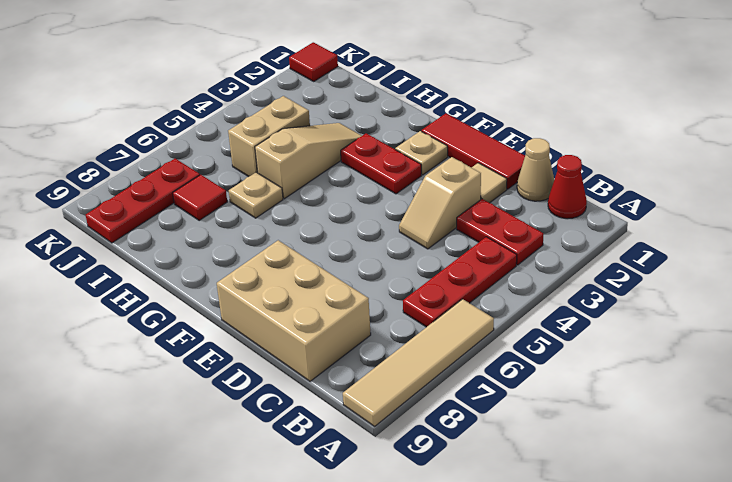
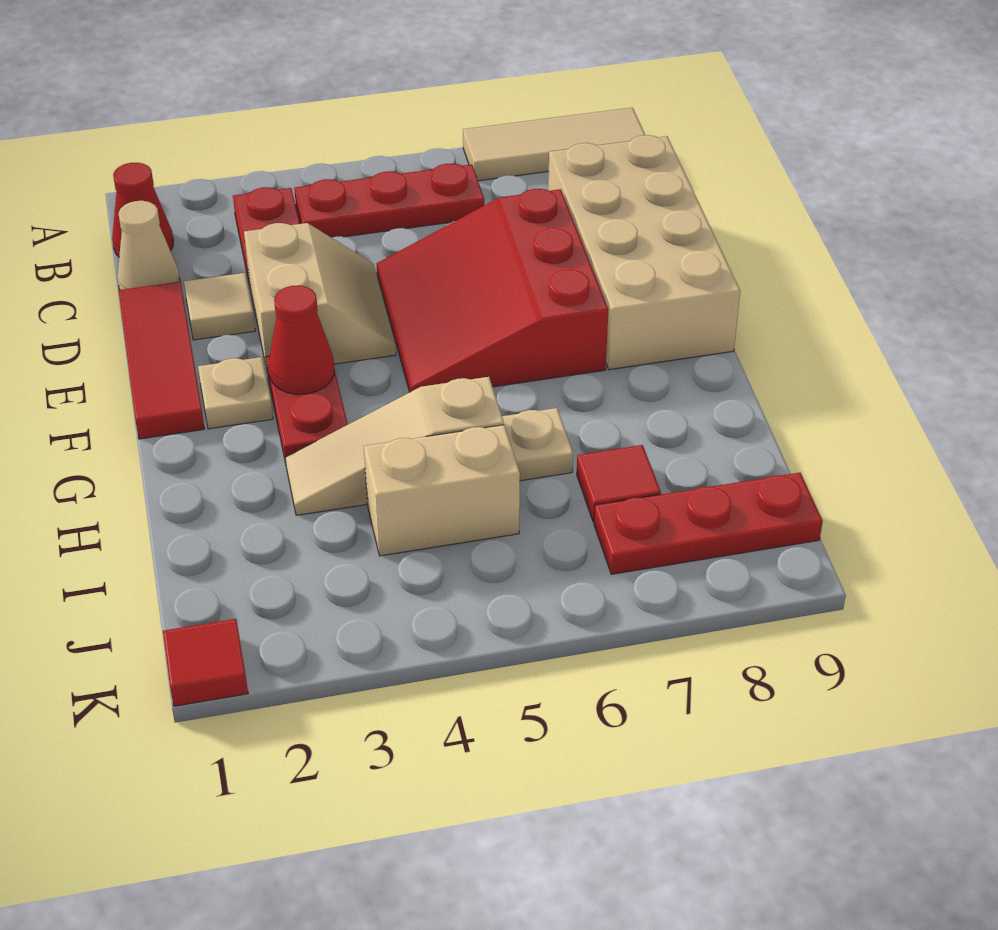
tan tile A6:A9 level 1 -> tan tile A7:A9 level 1
tan brick C8:E9 level 1 -> tan brick C8:F9 level 1
tan slope D3:D4 level 1 top 3 -> tan slope D3:E4 level 1 top 3
none -> red slope D5:F7 level 1 top 7
none -> red cone F3 level 2

